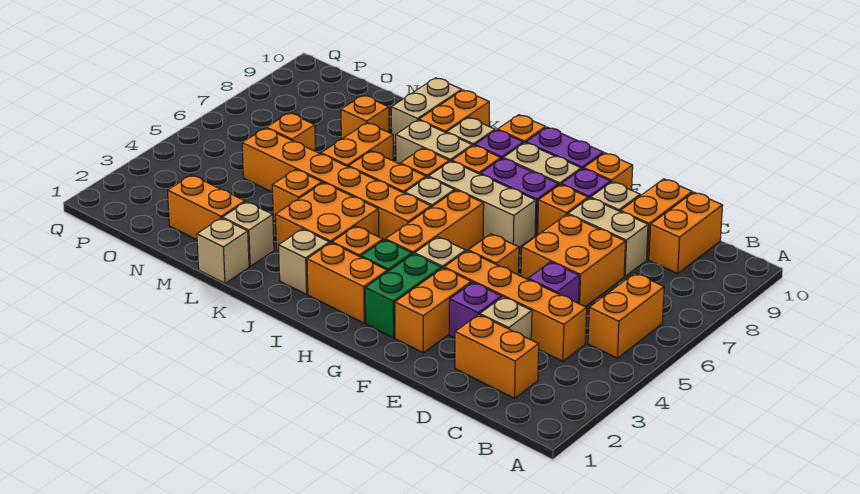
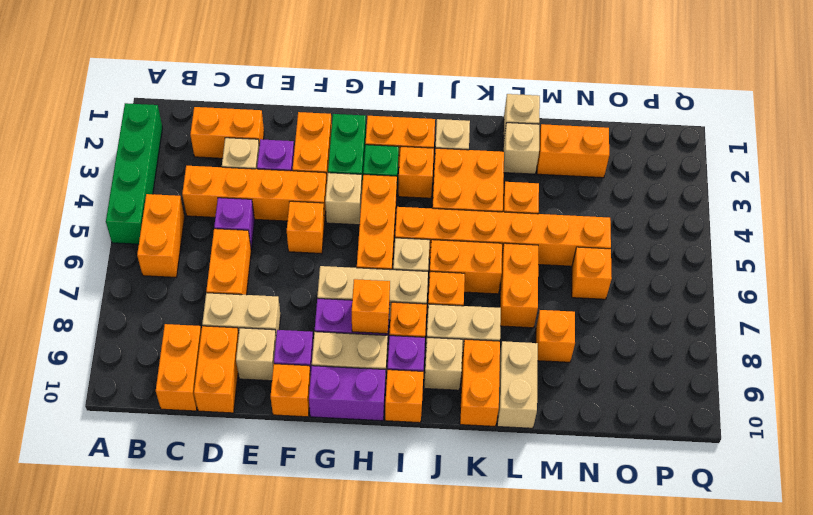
none -> green brick A2:A5 level 1
orange brick D6:E7 level 1 -> orange brick D6:D7 level 1
orange brick F8 level 1 -> orange brick H8 level 2

